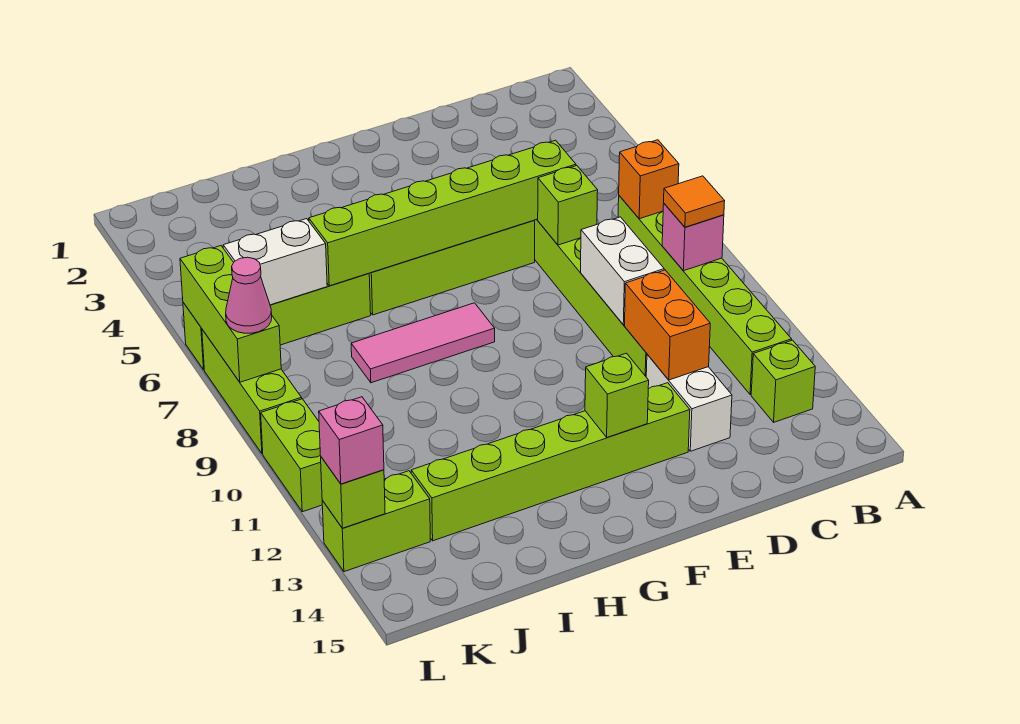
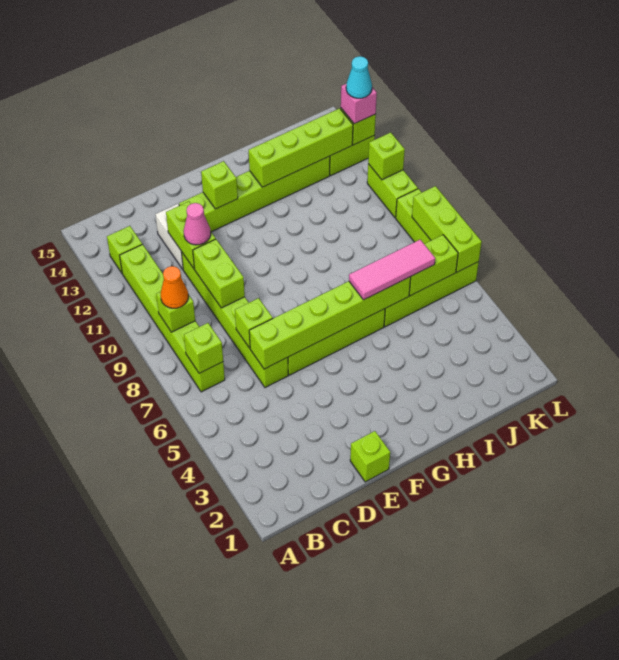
orange brick B7 level 2 -> lime brick B7 level 2
pink brick B9 level 2 -> lime brick B9 level 2
orange tile B9 level 3 -> orange cone B9 level 3
white brick D9:D10 level 2 -> lime brick D9:D10 level 2
orange brick D11:D12 level 2 -> lime brick D11:D12 level 2
none -> lime brick E1 level 1
pink tile G8:I8 level 1 -> pink tile H6:J6 level 3
none -> lime brick H13:K13 level 2
white brick J6:K6 level 2 -> lime brick J6:K6 level 2
pink cone L8 level 3 -> pink cone D11 level 3
none -> lime brick L11 level 2
none -> cyan cone L13 level 4

